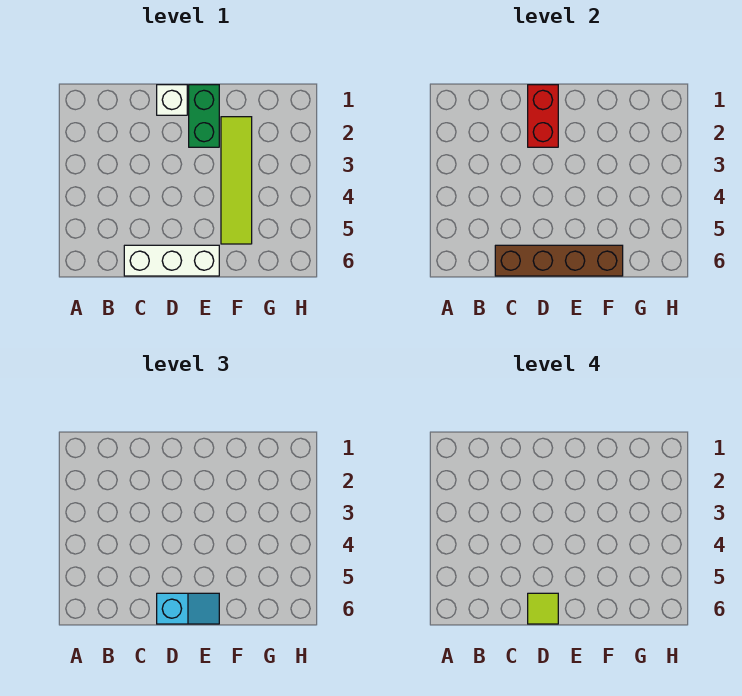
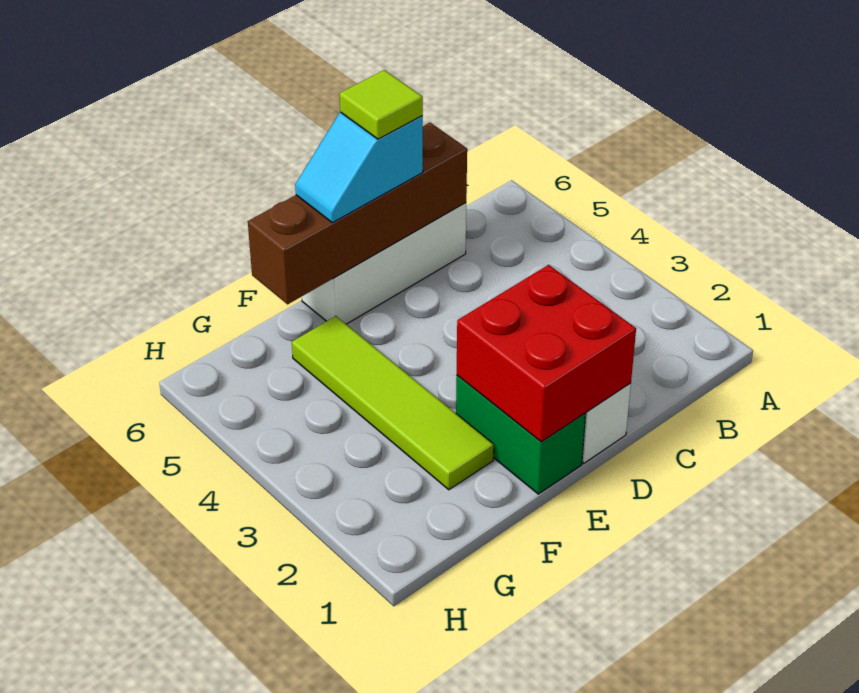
red brick D1:D2 level 2 -> red brick D1:E2 level 2

